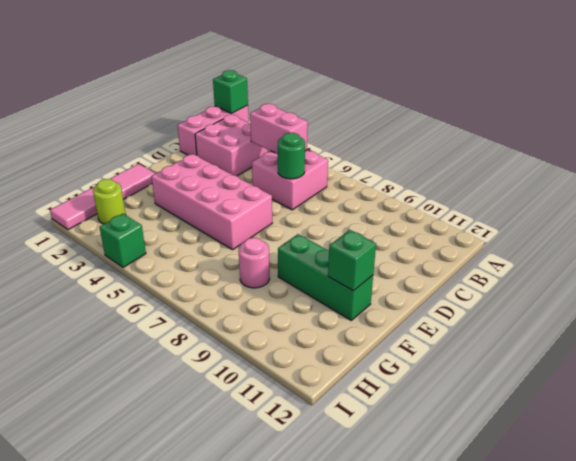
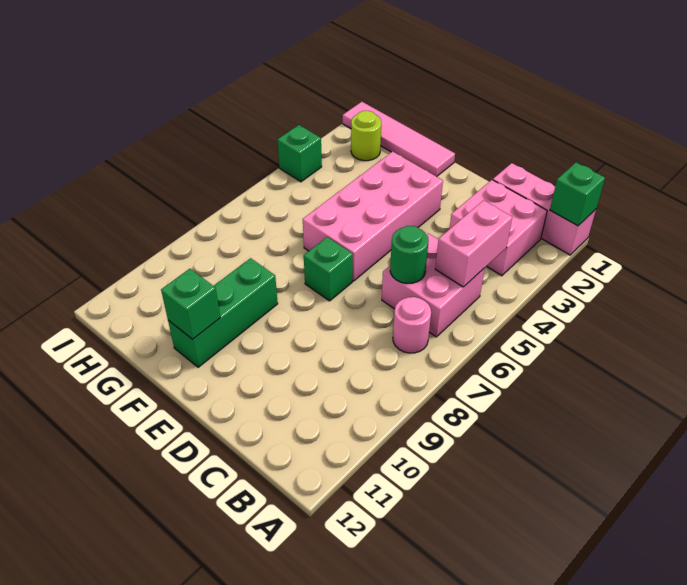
none -> green brick E7 level 1
pink round brick G8 level 1 -> pink round brick B7 level 1

